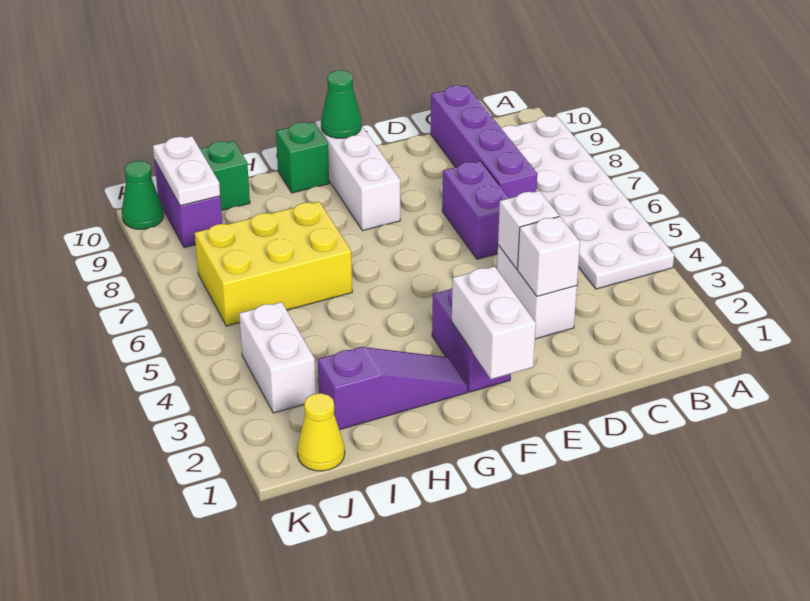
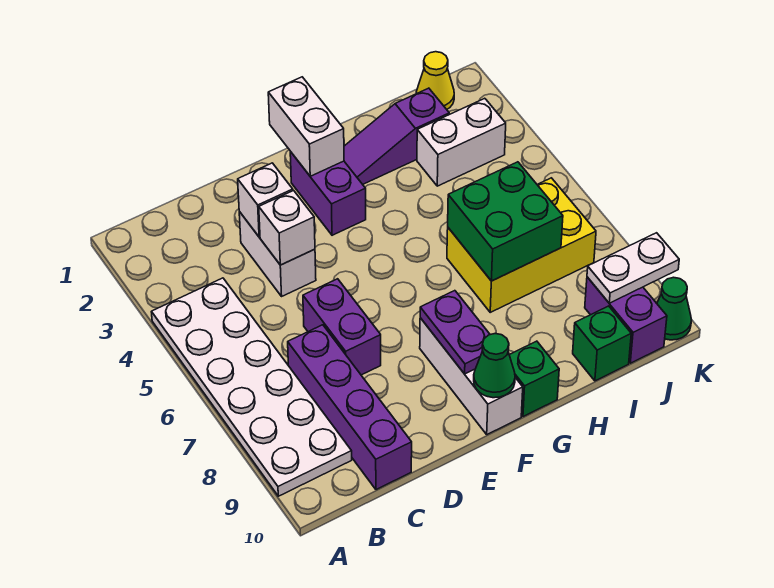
none -> purple plate F8:F9 level 2
none -> green brick H6:I7 level 2
white brick J3:J4 level 1 -> white brick I3:J3 level 1
white plate J9:J10 level 2 -> white plate J9:K9 level 2

